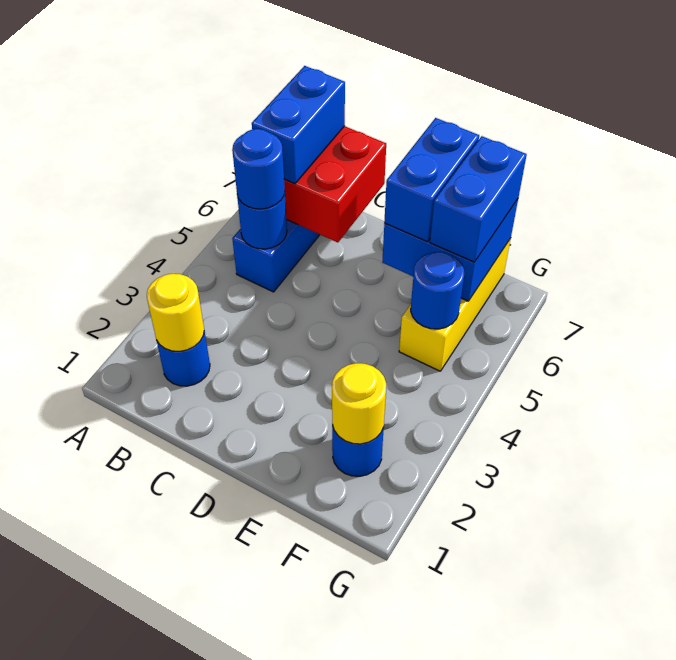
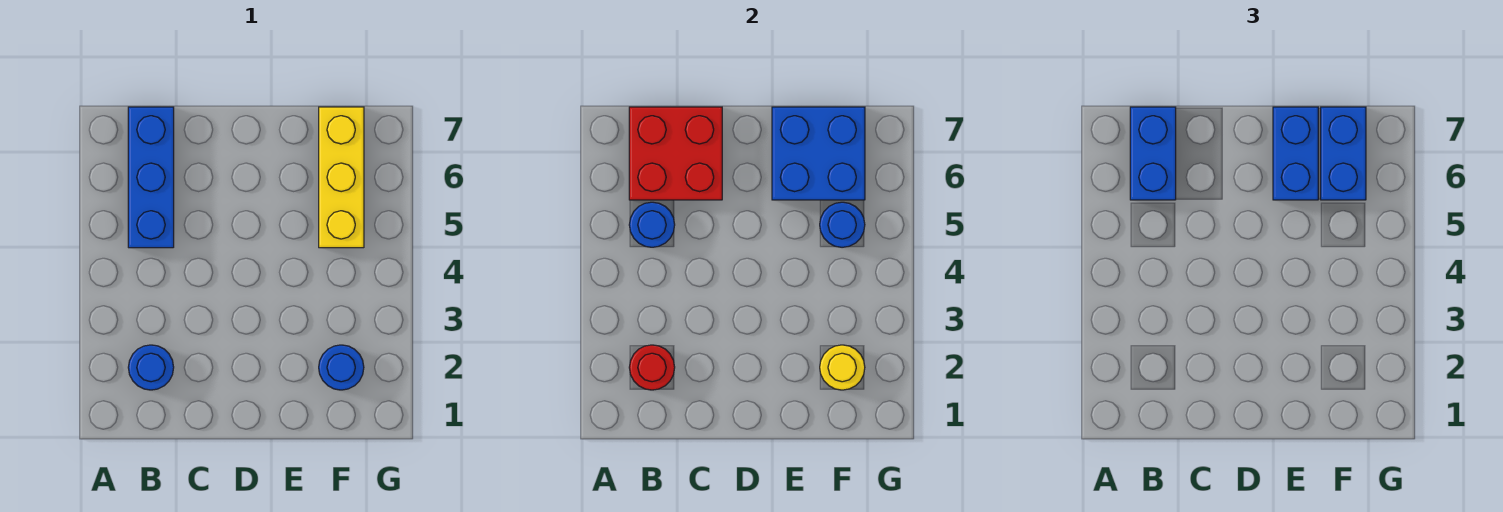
yellow round brick B2 level 2 -> red round brick B2 level 2
blue round brick B5 level 3 -> none

